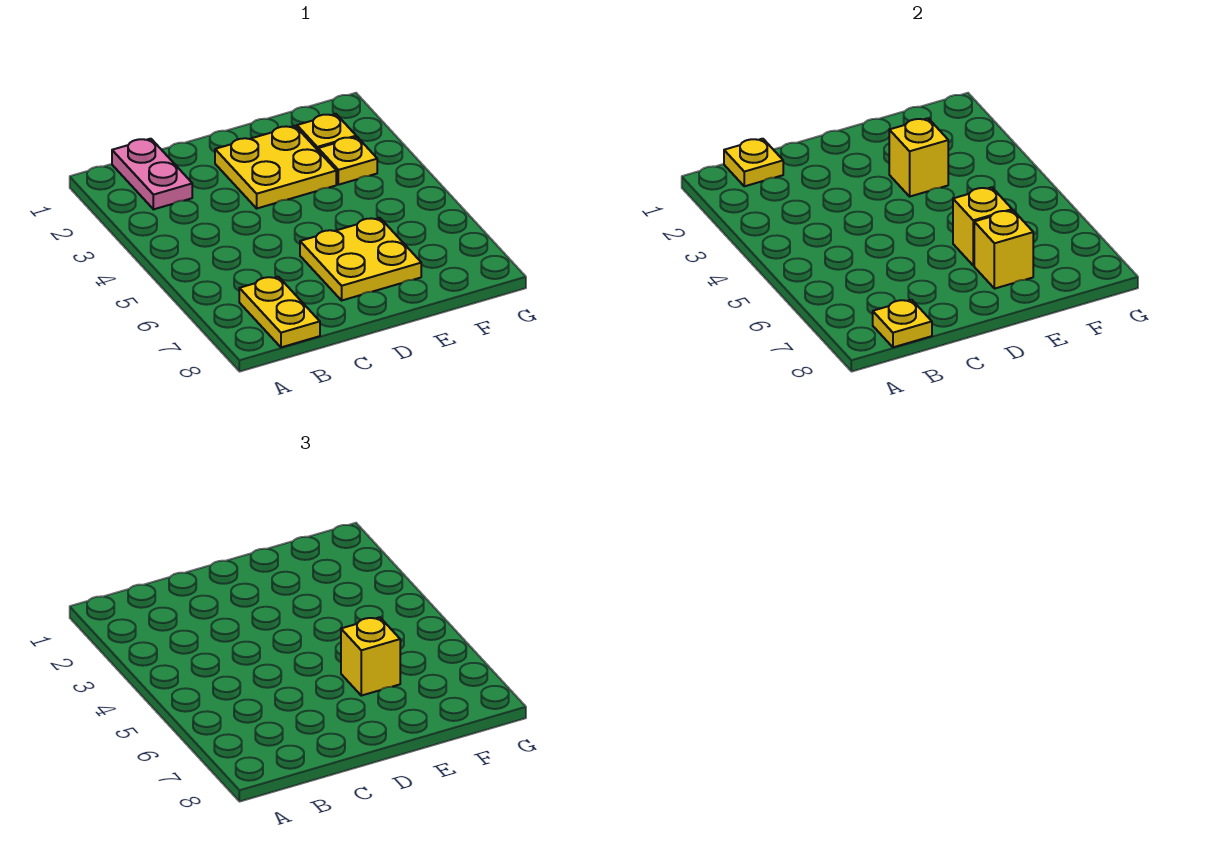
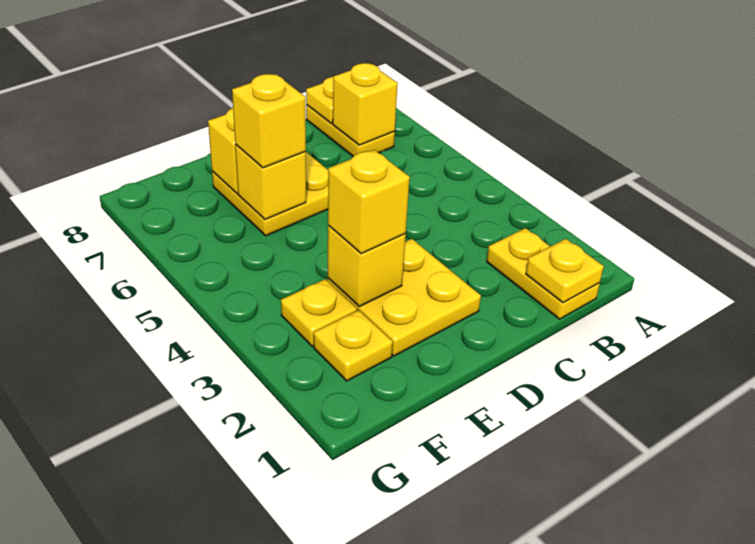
pink plate B1:B2 level 1 -> yellow plate B1:B2 level 1
none -> yellow brick B7 level 2
none -> yellow brick E3 level 3

